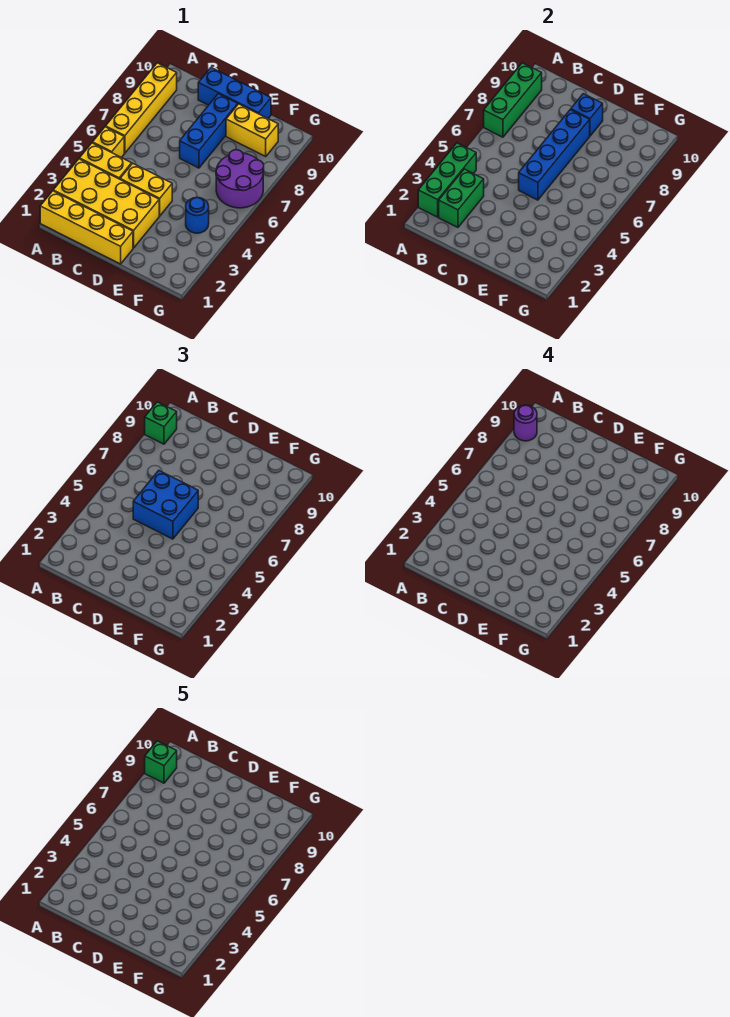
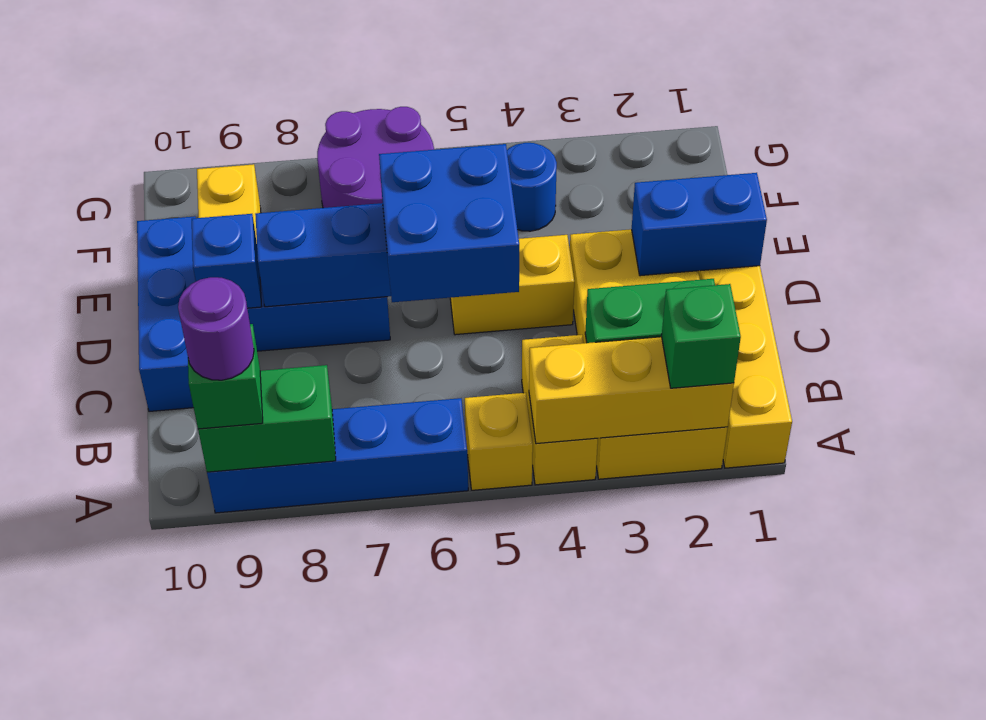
green brick A2:A4 level 2 -> yellow brick A2:A4 level 2
yellow brick A6:A9 level 1 -> blue brick A6:A9 level 1
green brick A7:A9 level 2 -> green brick A8:A9 level 2
green brick A9 level 5 -> green brick A2 level 3
yellow brick C4:D4 level 1 -> yellow brick D4:D5 level 1
none -> blue brick D1:D2 level 2

